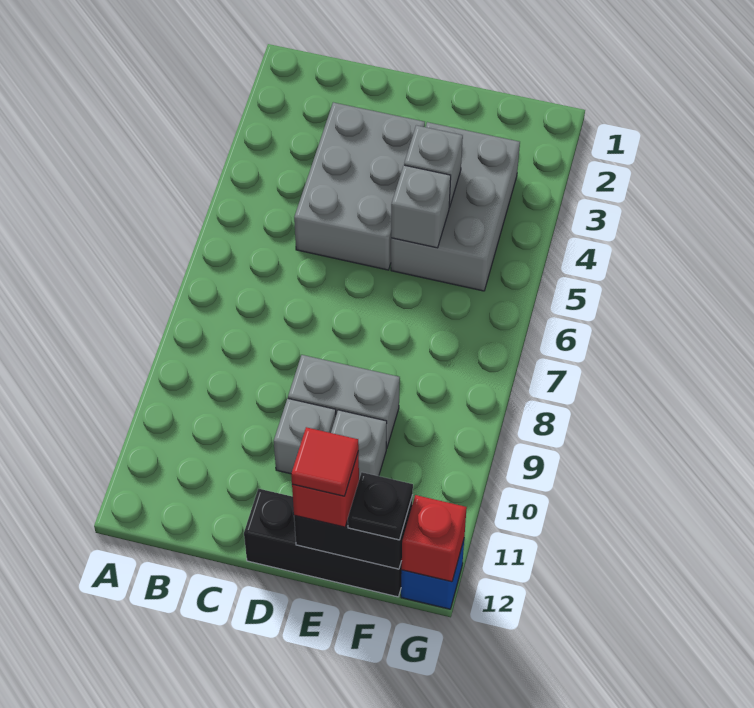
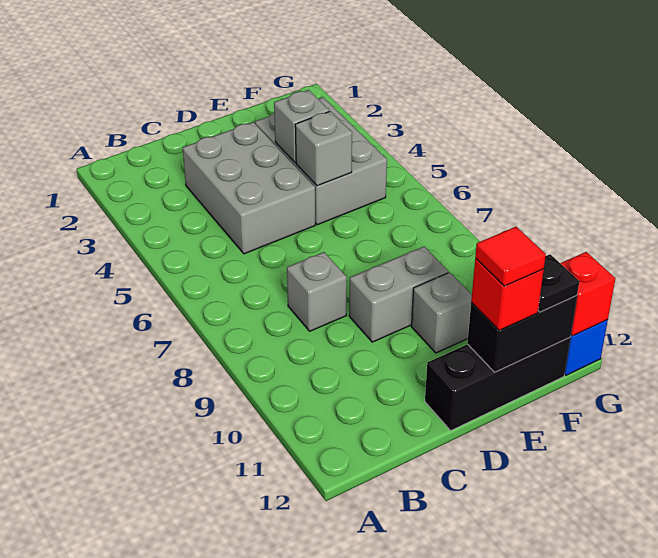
grey brick D10 level 1 -> grey brick C8 level 1

